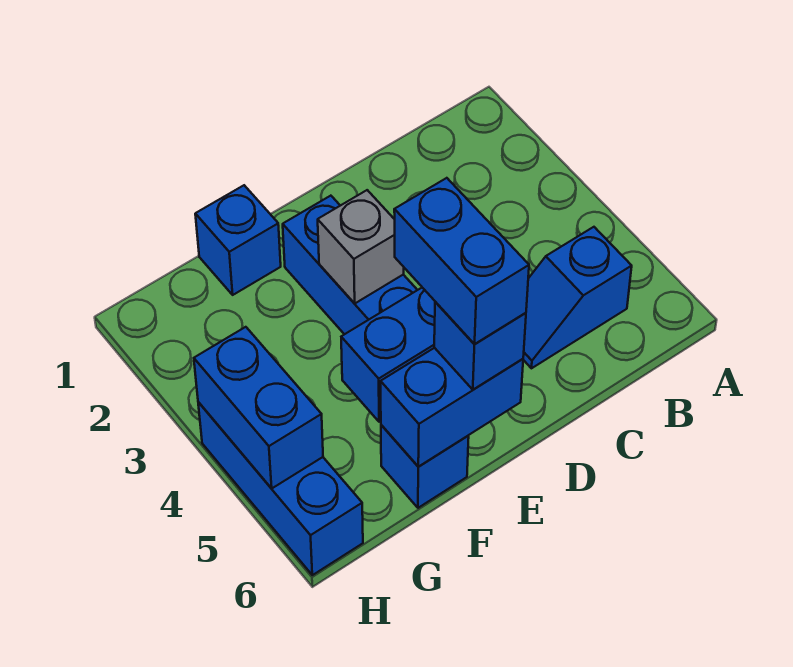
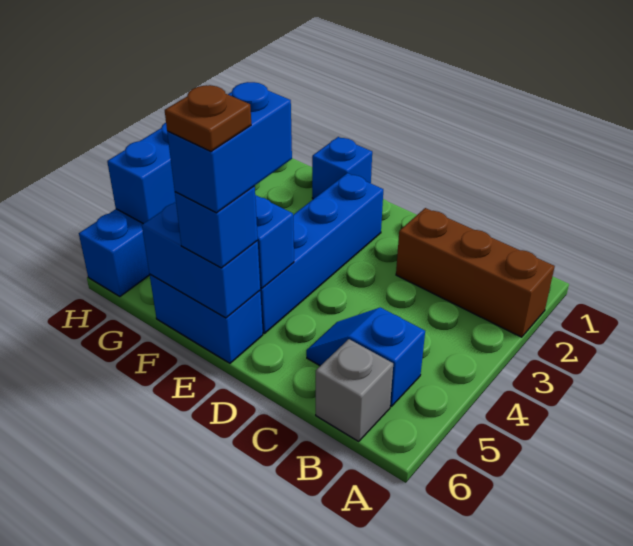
none -> brown brick A2:C2 level 1
grey brick E3 level 2 -> grey brick B6 level 1
none -> brown plate E6 level 5
blue brick F6 level 1 -> blue brick E6:F6 level 1

